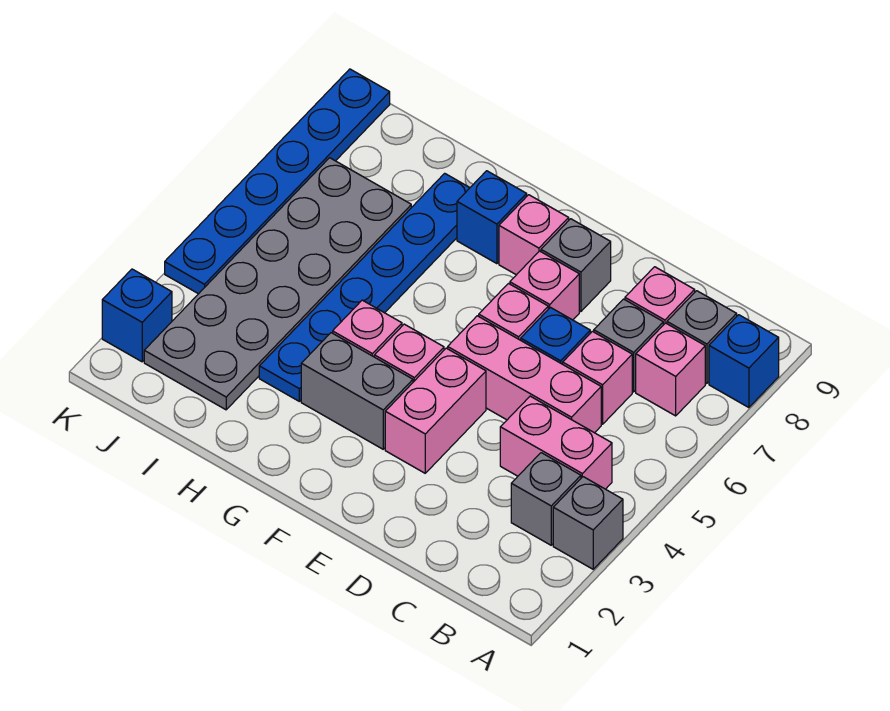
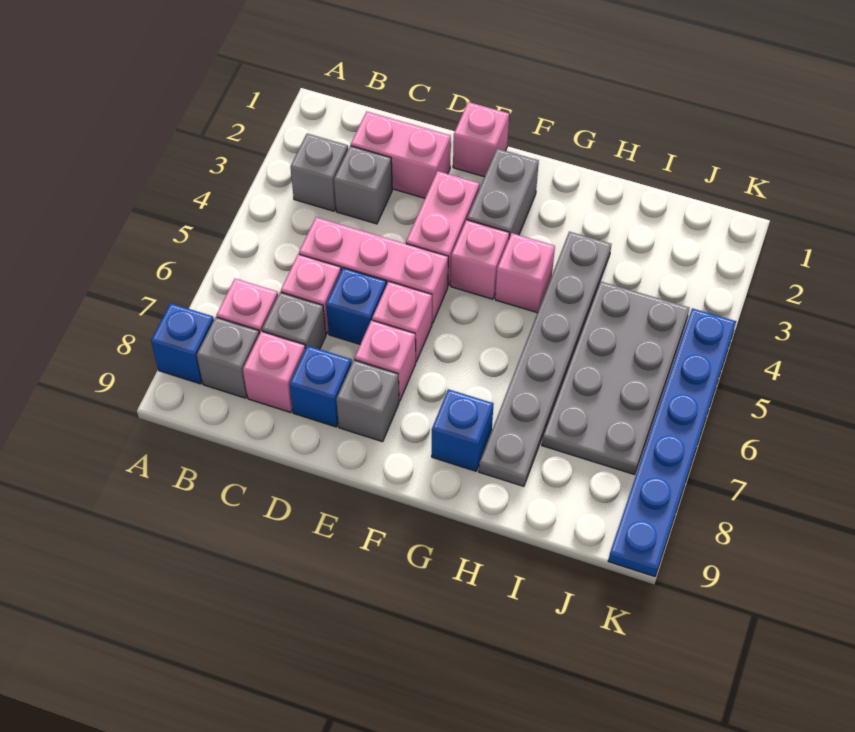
grey brick A3 level 1 -> grey brick C3 level 1
pink brick B4:C4 level 1 -> pink brick C2:D2 level 1
grey brick F3:G3 level 1 -> grey brick F2:F3 level 1
pink brick F8 level 1 -> pink brick E1 level 1
blue plate H3:H8 level 1 -> grey plate H3:H8 level 1
grey plate I2:J7 level 1 -> grey plate I4:J7 level 1
blue brick K2 level 1 -> blue brick D8 level 1

